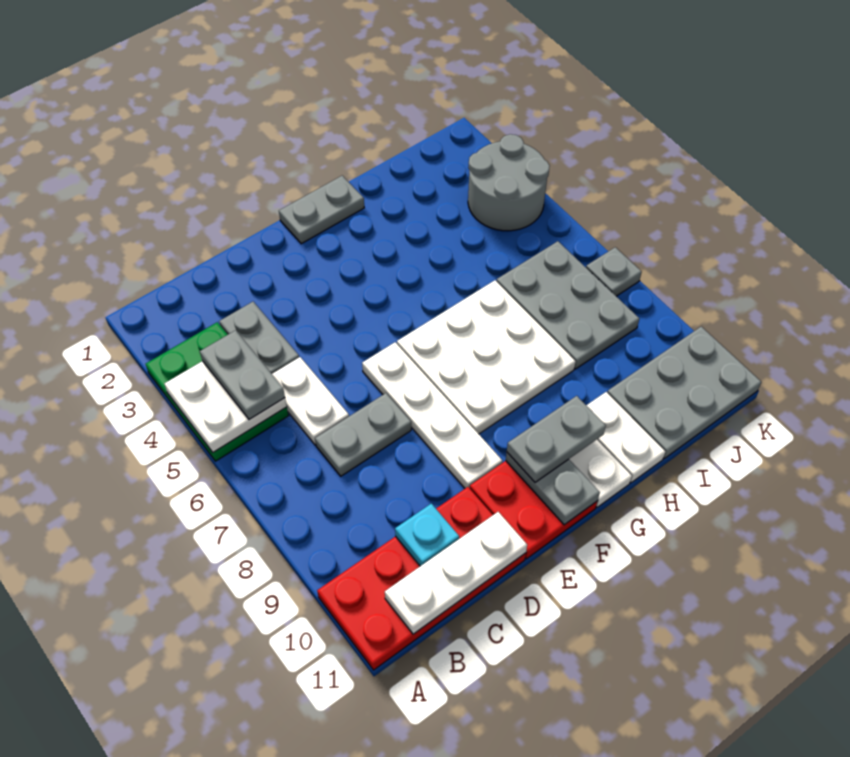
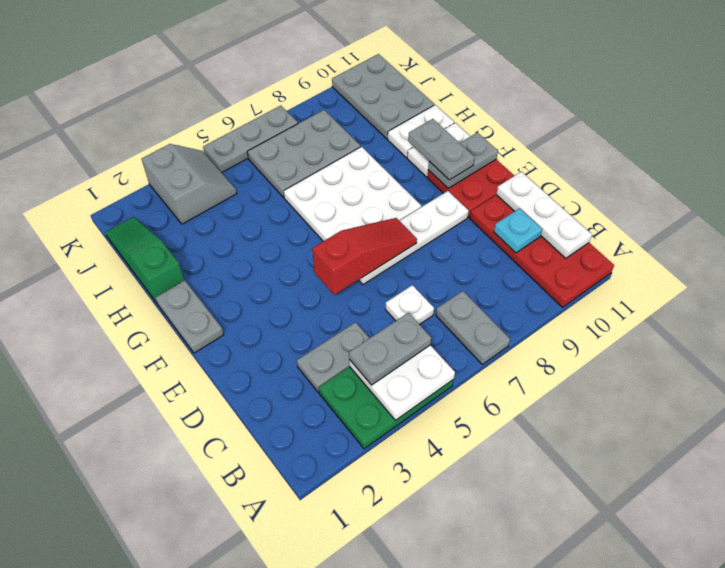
white plate C5:C6 level 1 -> white plate C6 level 1
grey plate C7:D7 level 1 -> grey plate A7:B7 level 1
none -> red slope E5:E7 level 2 top 5
none -> green slope H1:J1 level 1 top H
grey round brick J3:K4 level 1 -> grey slope J3:K4 level 1 top 3
grey plate K7 level 1 -> grey plate K5:K7 level 1

